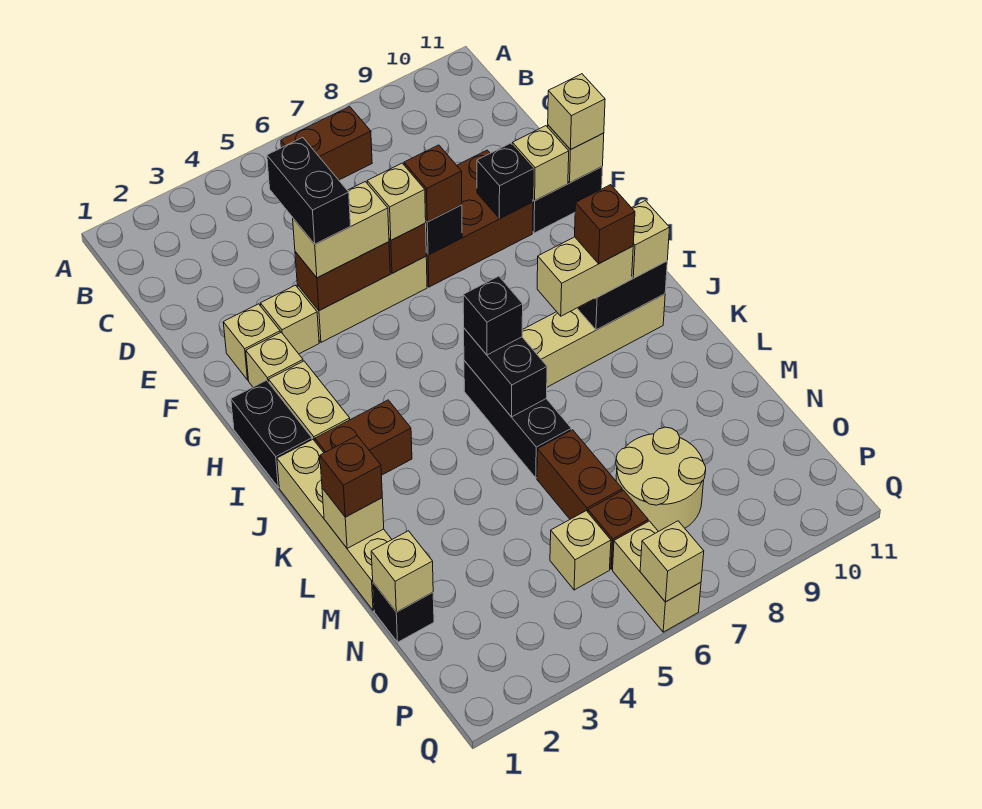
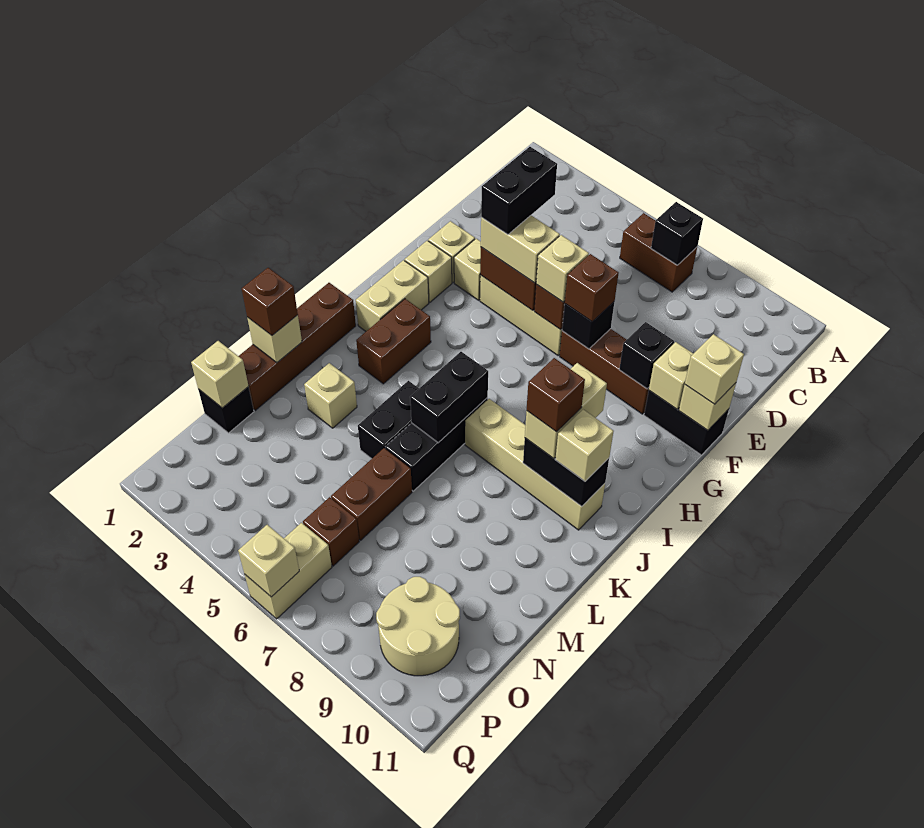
brown brick E7:F9 level 1 -> brown brick F7:F9 level 1
black brick H1:I1 level 1 -> black brick K5:L5 level 1
tan brick J1:M1 level 1 -> brown brick J1:M1 level 1
brown brick J2:J3 level 1 -> brown brick I3:J3 level 1
black brick J6 level 3 -> black brick B7 level 2
tan brick J8:J9 level 3 -> tan brick I9:J9 level 3
tan round brick N7:O8 level 1 -> tan round brick O9:P10 level 1
tan brick O5 level 1 -> tan brick L3 level 1

